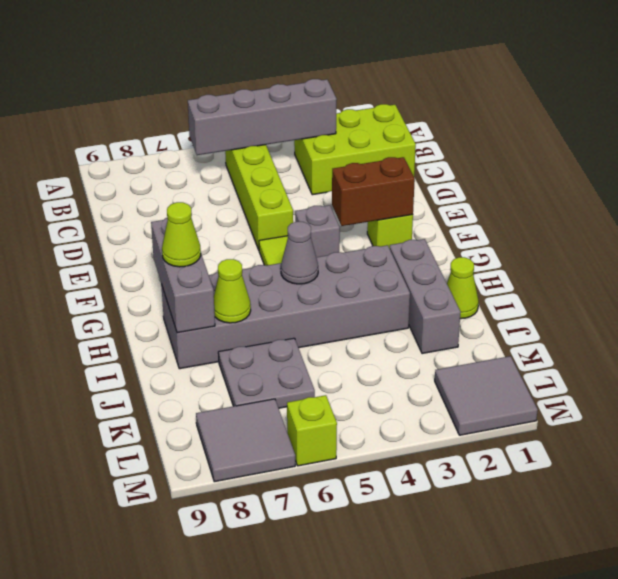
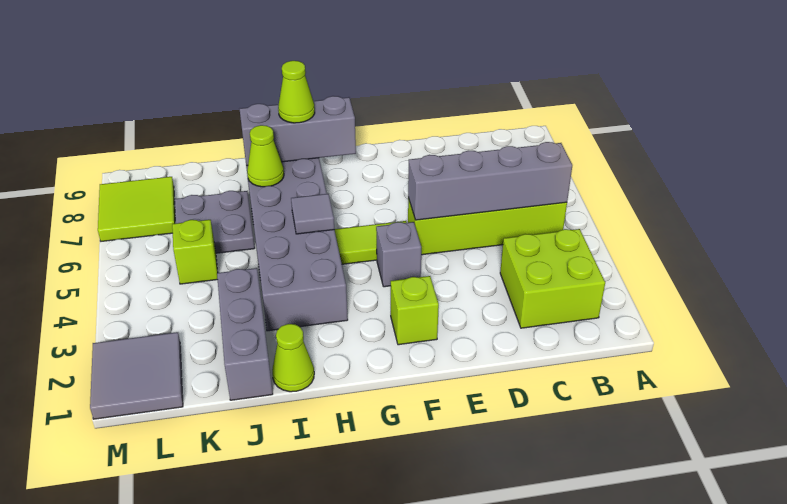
lime brick B1:C3 level 1 -> lime brick B2:C3 level 1
grey brick B3:B6 level 2 -> grey brick B5:E5 level 2
brown brick F2:F3 level 2 -> none
grey brick H2:J2 level 1 -> grey brick J1:J3 level 1
grey cone H5 level 2 -> grey tile H5 level 2
grey tile L7:M8 level 1 -> lime tile L7:M8 level 1
lime brick M6 level 1 -> lime brick K5 level 1

